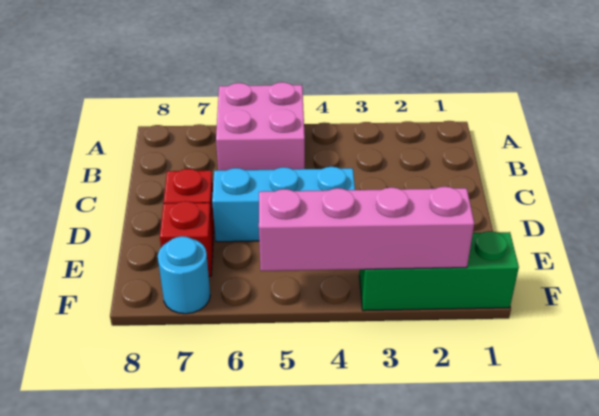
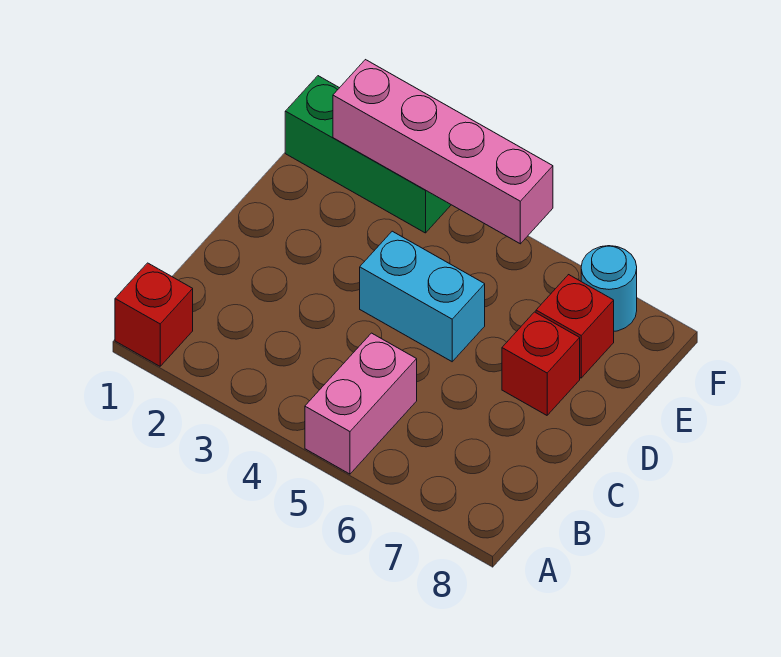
none -> red brick A1 level 1
pink brick A5:B6 level 1 -> pink brick A5:B5 level 1
cyan brick D4:D6 level 1 -> cyan brick D4:D5 level 1

